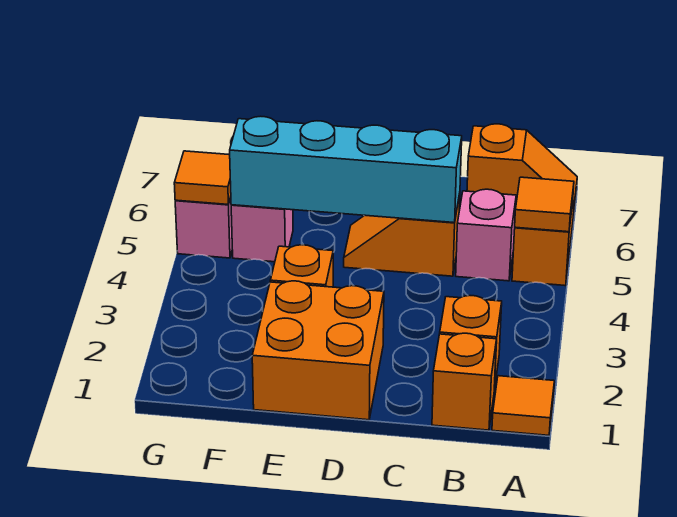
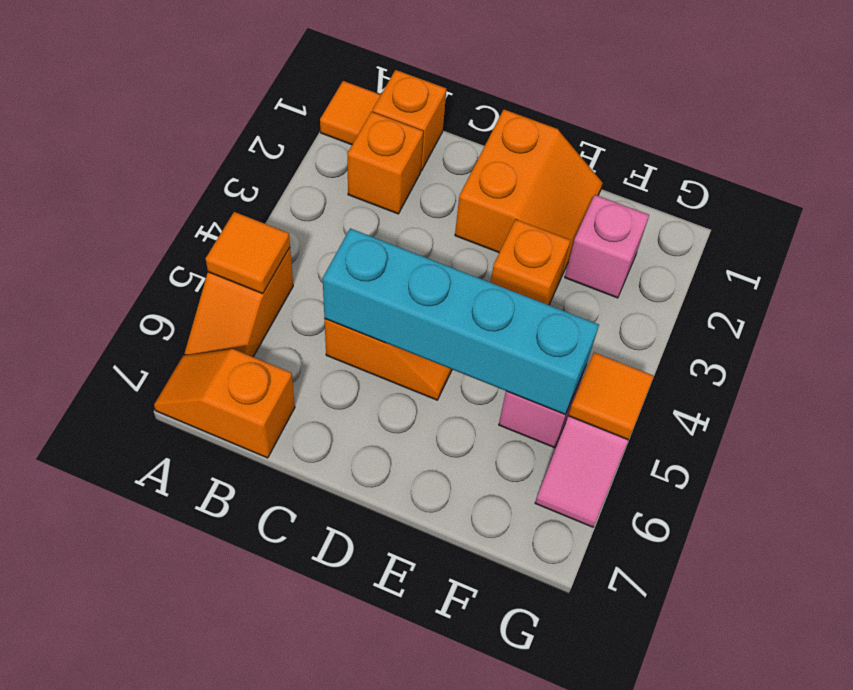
pink brick B5 level 1 -> pink brick F2 level 1
orange brick D1:E2 level 1 -> orange slope D1:E2 level 1 top D

